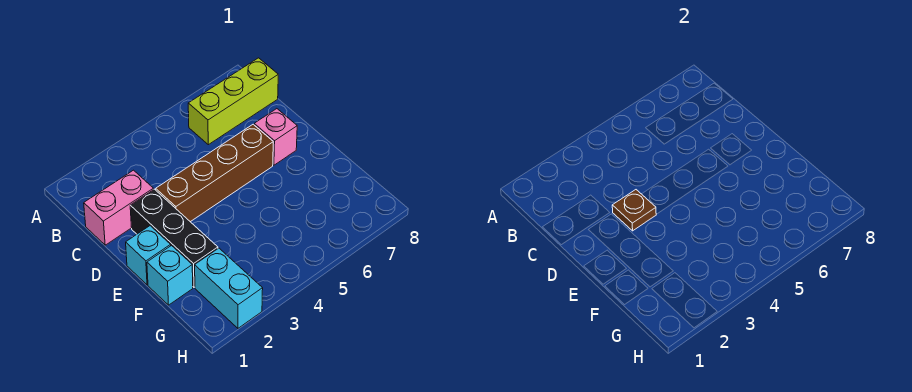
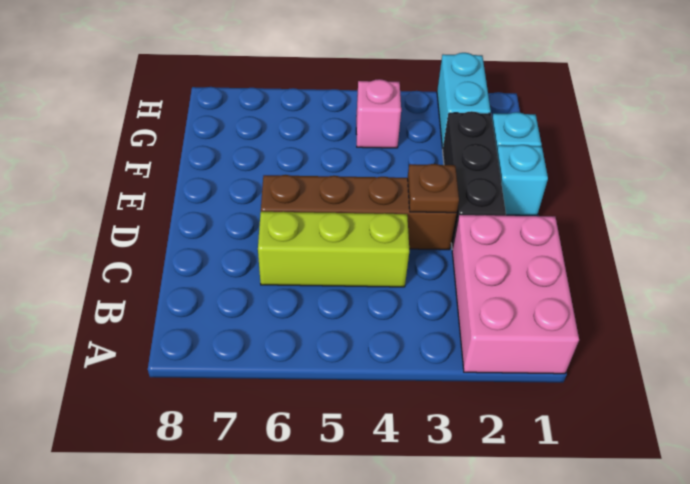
lime brick B6:B8 level 1 -> lime brick C4:C6 level 1
pink brick C1:C2 level 1 -> pink brick A1:C2 level 1
pink brick D7 level 1 -> pink brick G4 level 1

